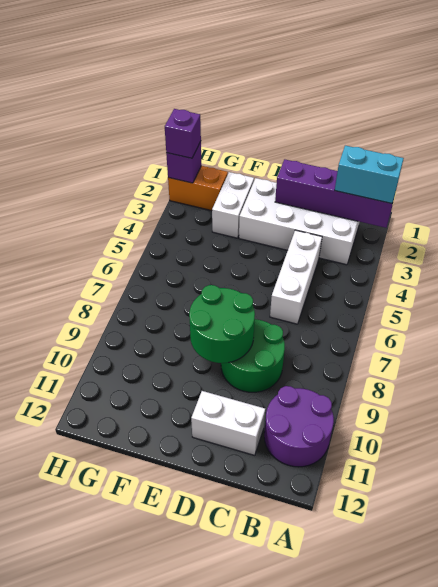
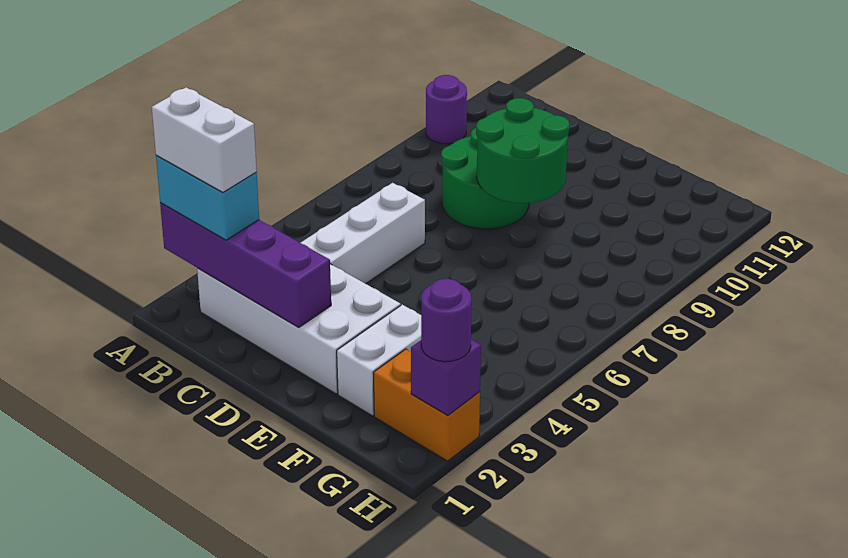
purple round brick A10:B11 level 1 -> purple round brick A10 level 1
white brick C11:D11 level 1 -> white brick A2:B2 level 4
purple brick H2 level 3 -> purple round brick H2 level 3

